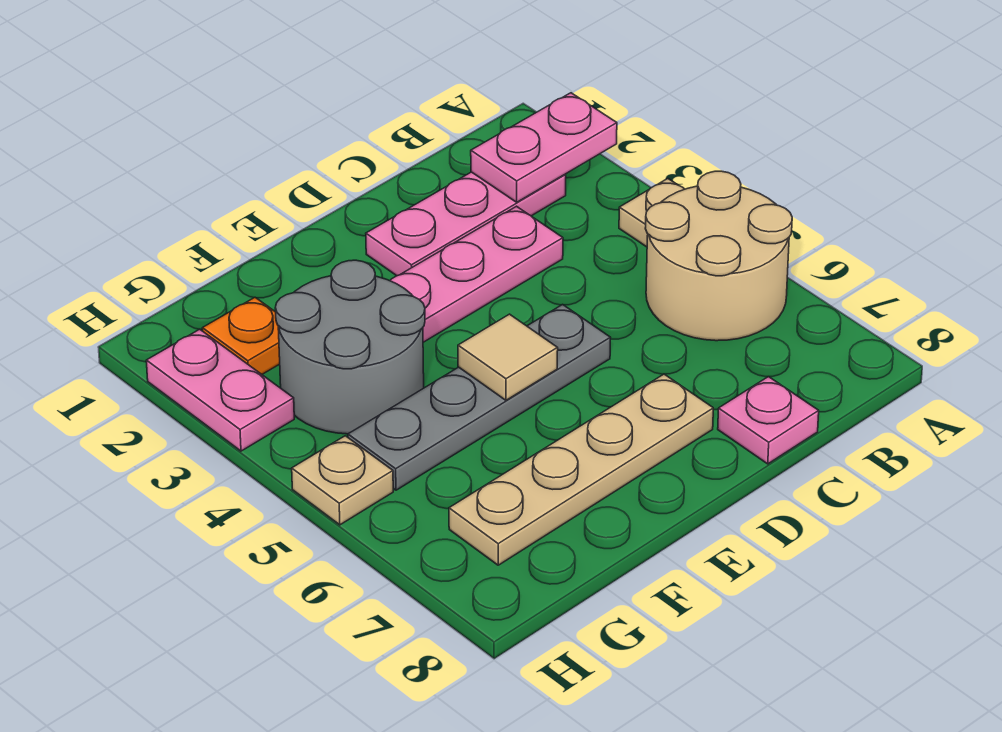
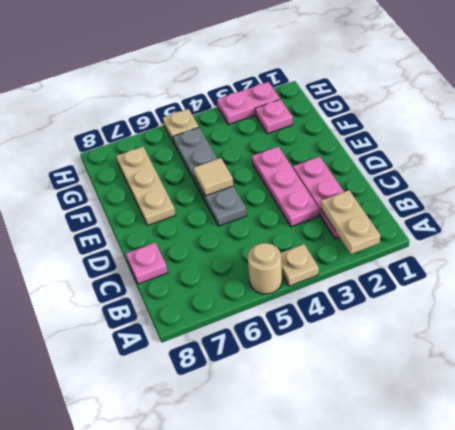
pink plate A2:B2 level 2 -> tan plate A2:B2 level 2
tan round brick A5:B6 level 1 -> tan round brick A5 level 1
tan plate D7:G7 level 1 -> tan plate E7:G7 level 1
grey round brick F3:G4 level 1 -> none
orange plate G2 level 1 -> pink plate G2 level 1

